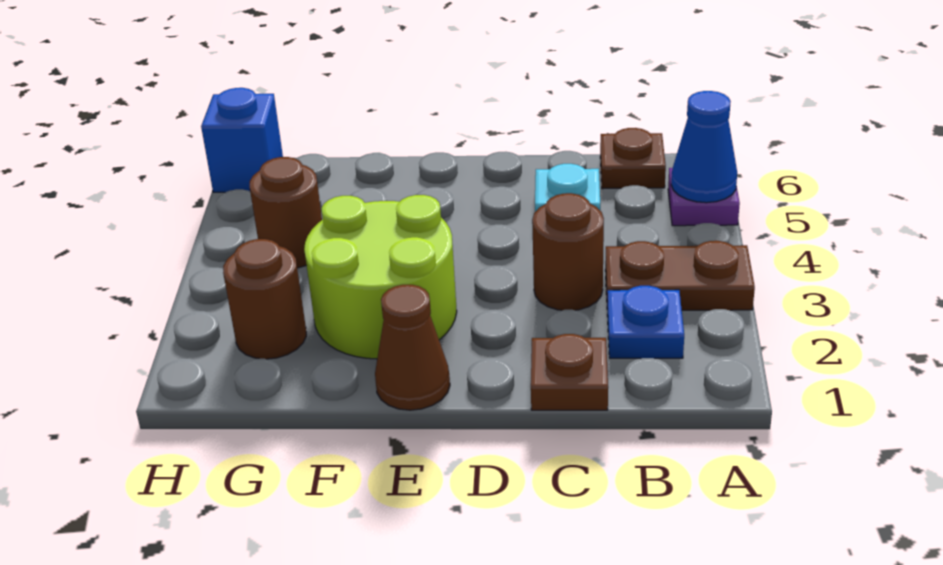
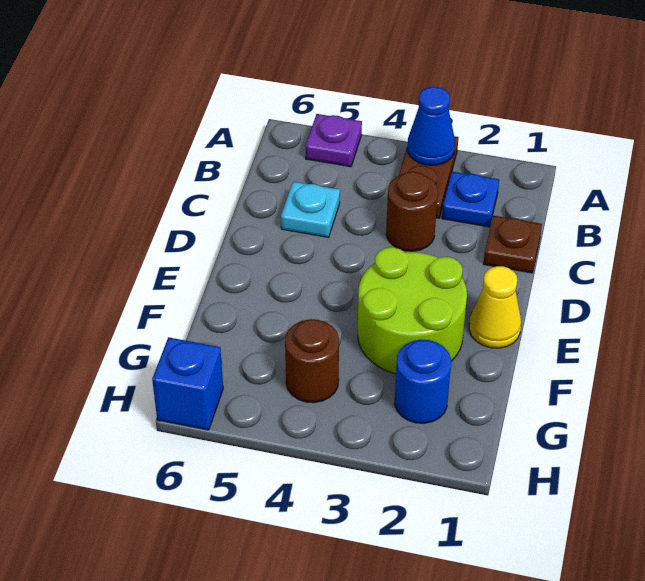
blue cone A5 level 2 -> blue cone A3 level 2
brown plate B6 level 1 -> none
brown cone E1 level 1 -> yellow cone E1 level 1
brown round brick G2 level 1 -> blue round brick G2 level 1

